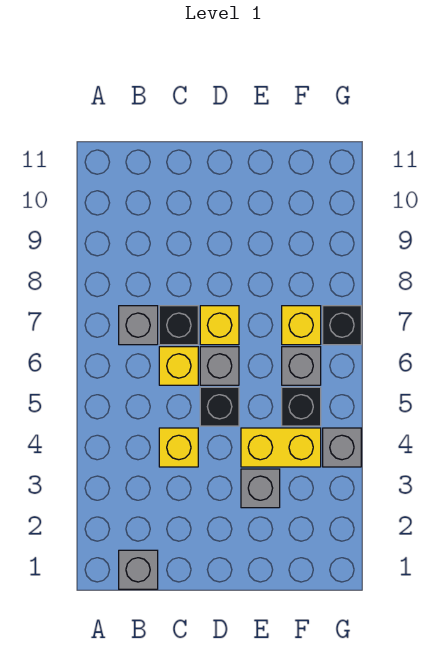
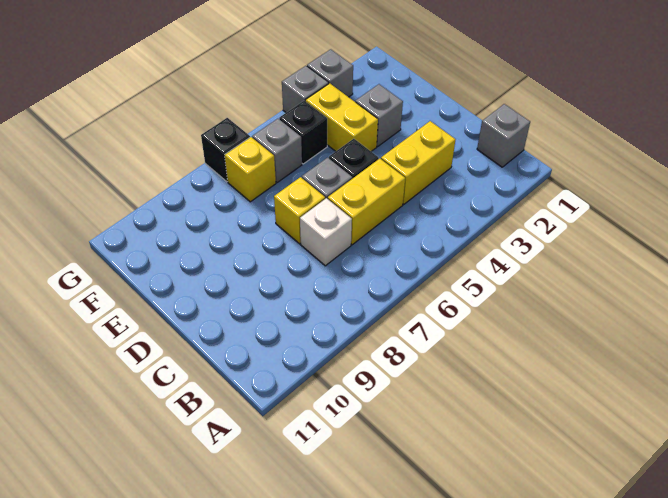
grey brick B7 level 1 -> grey brick G3 level 1
yellow brick C4 level 1 -> yellow brick C3:C4 level 1
yellow brick C6 level 1 -> yellow brick C5:C6 level 1
black brick C7 level 1 -> white brick C7 level 1

